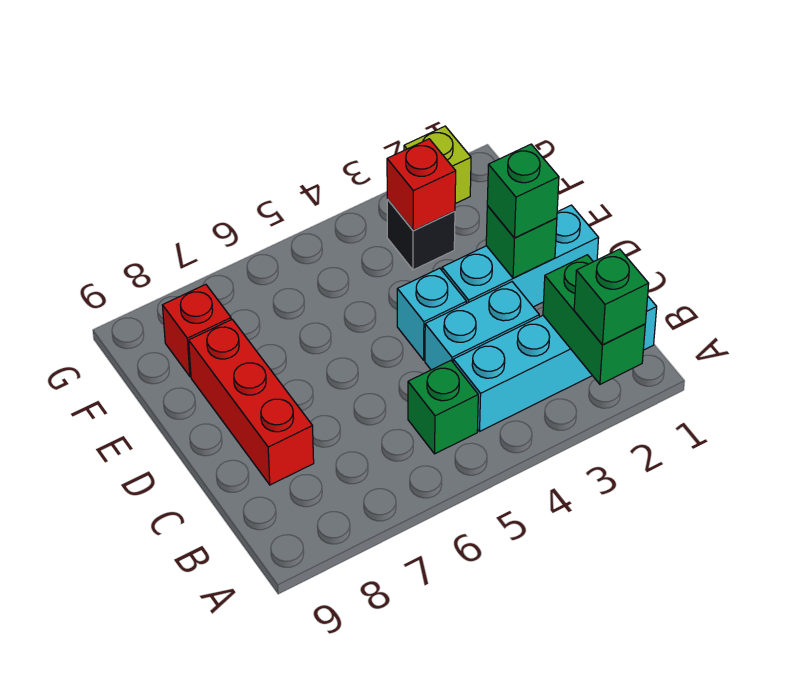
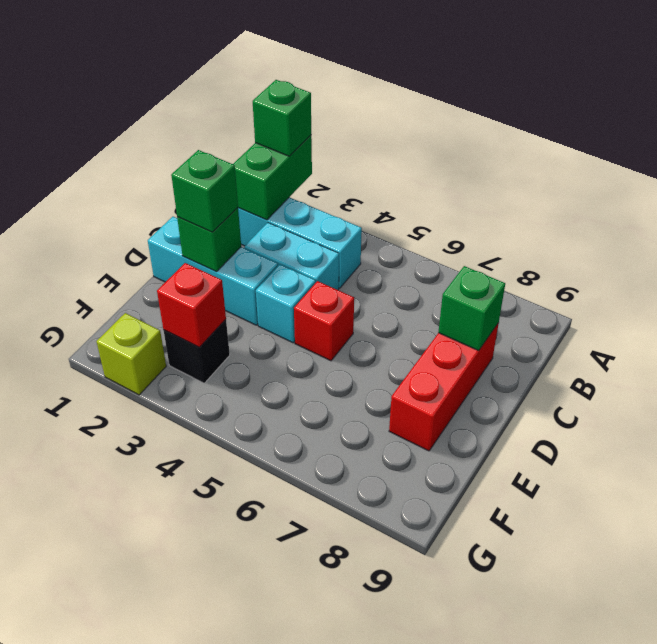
green brick B5 level 1 -> green brick C8 level 2
red brick F8 level 1 -> red brick D5 level 1

